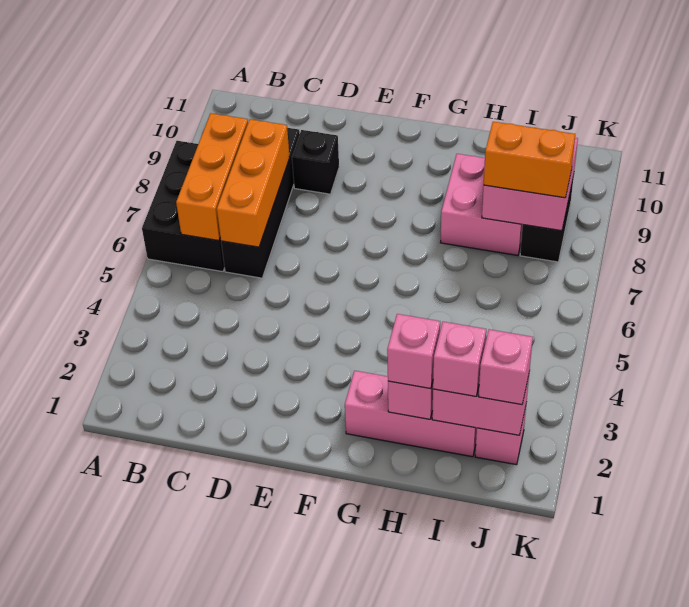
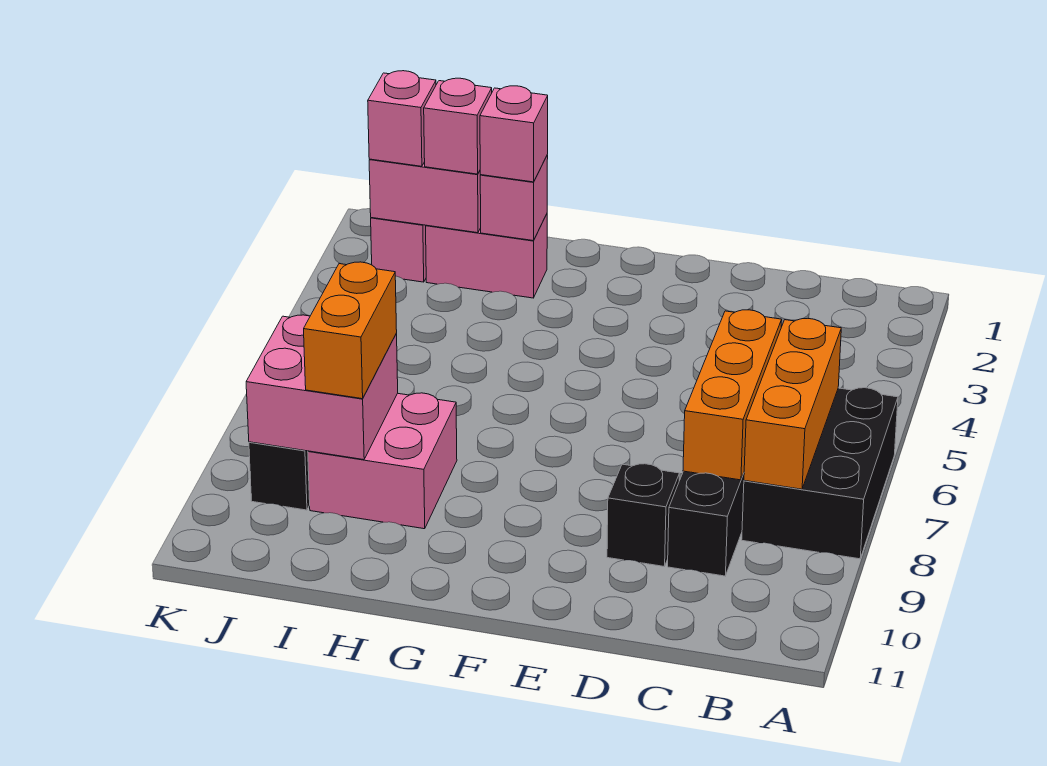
pink brick G2:I2 level 1 -> pink brick H2:I2 level 1
orange brick I8:J8 level 3 -> orange brick I8:I9 level 3

